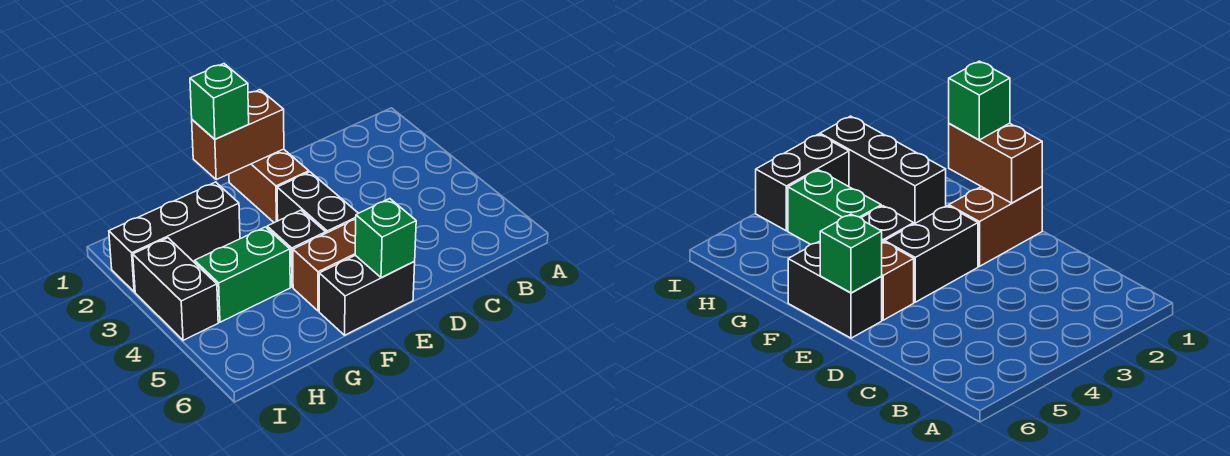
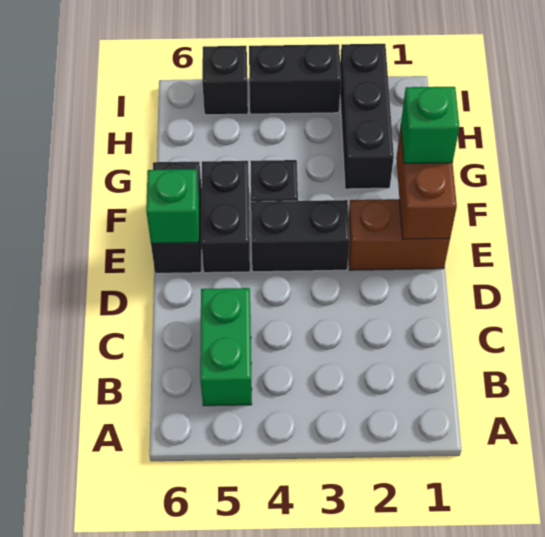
brown brick E5:F5 level 1 -> black brick E5:F5 level 1
green brick G4:H4 level 1 -> green brick B5:C5 level 1
none -> black brick I5 level 1

